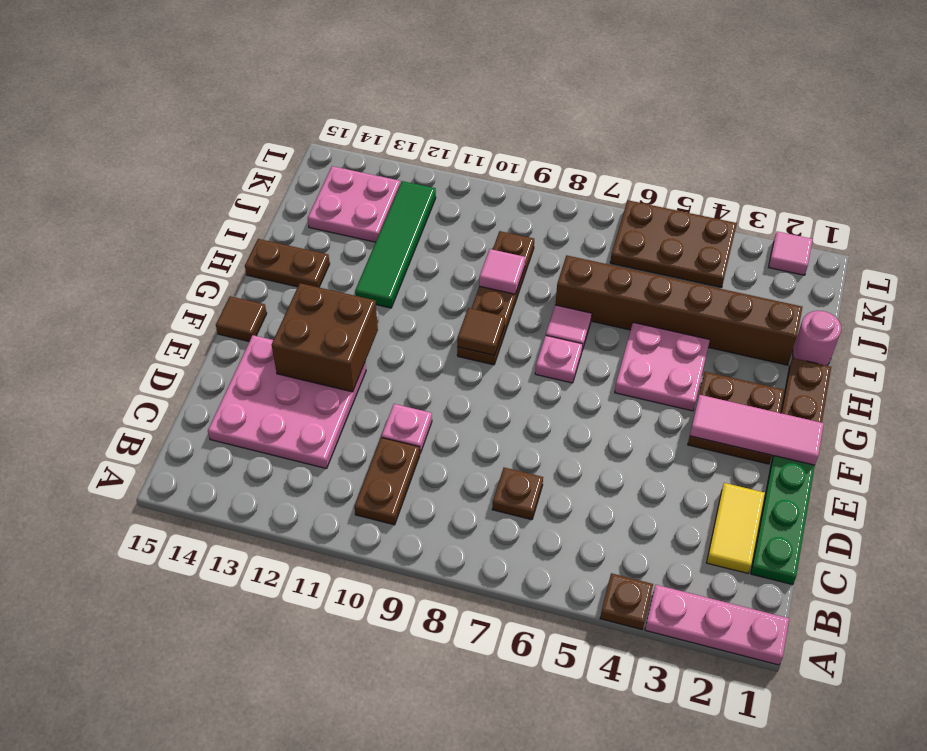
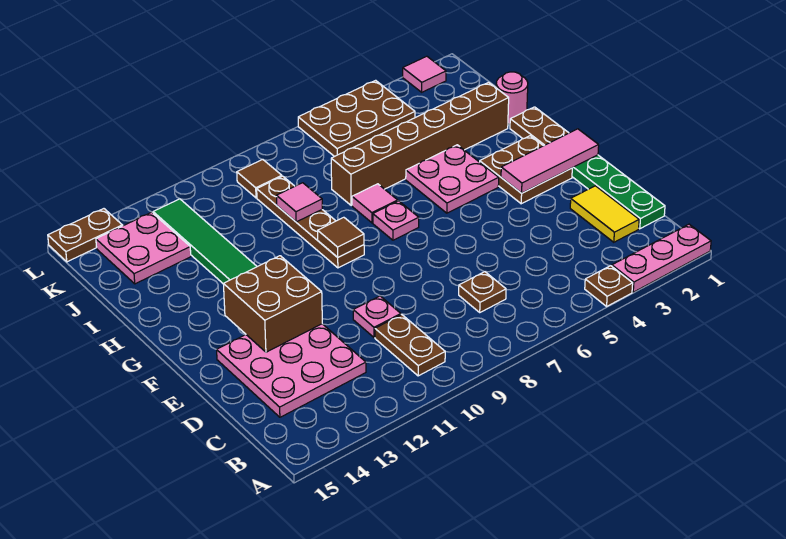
brown tile F15 level 1 -> brown tile K9 level 1
brown plate H14:H15 level 1 -> brown plate L14:L15 level 1

